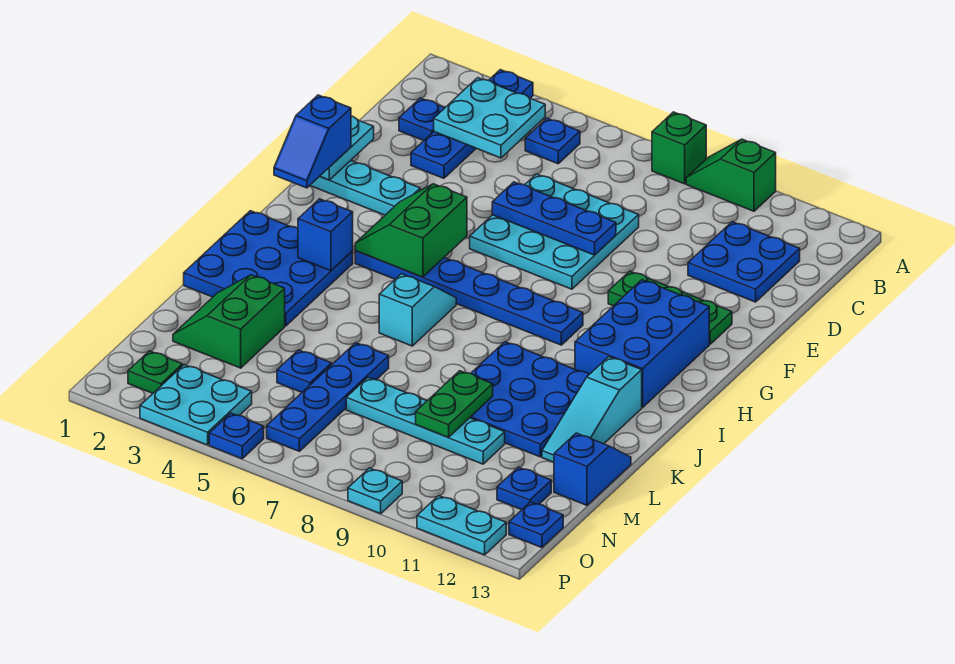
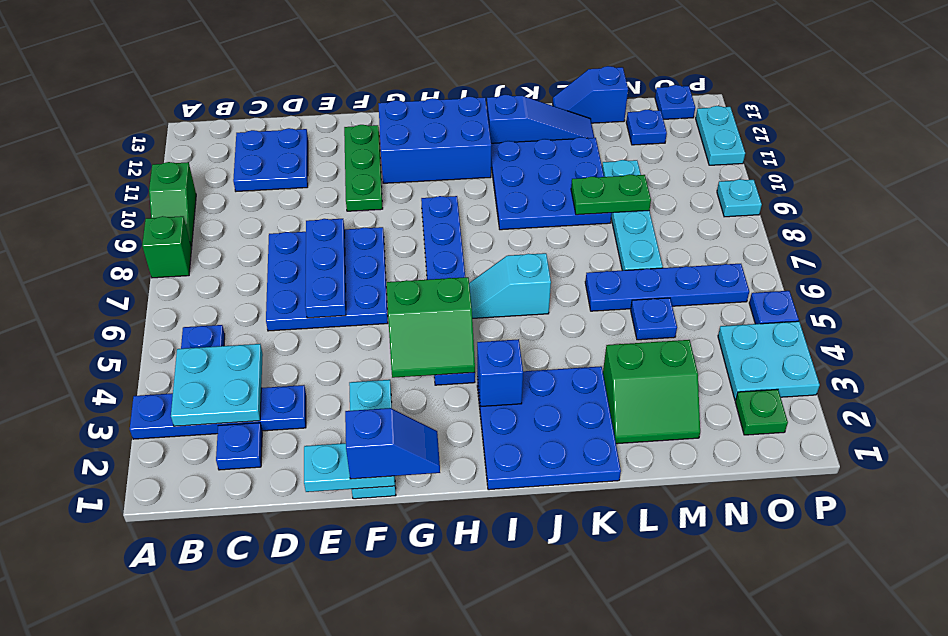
cyan plate D6:F8 level 1 -> blue plate D6:F8 level 1
cyan slope J12:L12 level 1 top J -> blue slope J12:L12 level 1 top J

